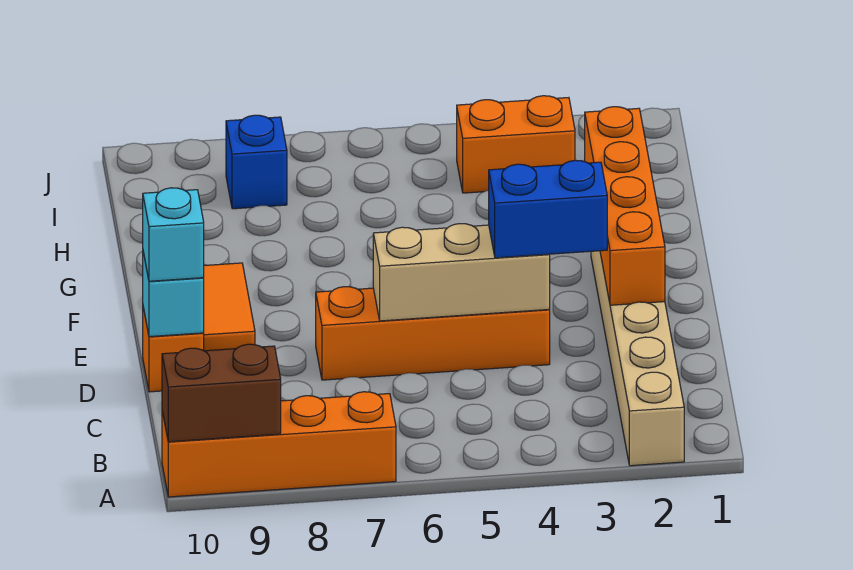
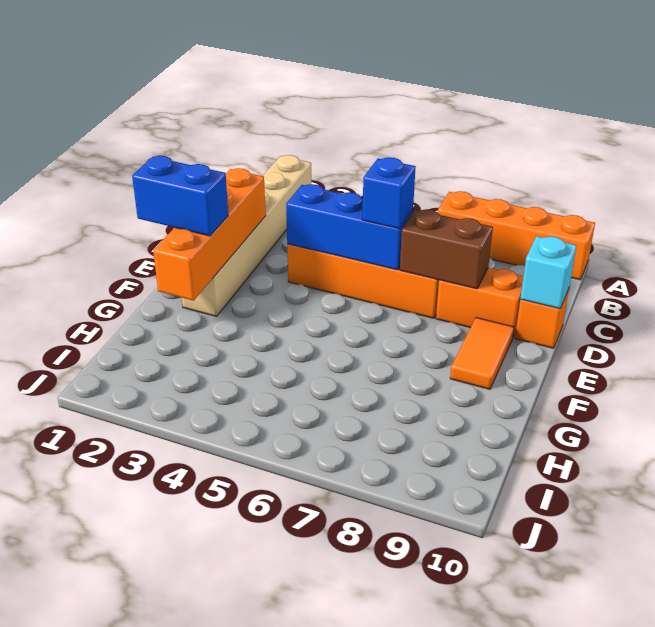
brown brick A9:A10 level 2 -> brown brick D7:D8 level 2
blue brick D3:D4 level 3 -> blue brick F1:F2 level 3
tan brick D4:D6 level 2 -> blue brick D4:D6 level 2
cyan brick D10 level 3 -> none
orange brick I3:I4 level 1 -> orange brick D8:D9 level 1
blue brick I8 level 1 -> blue brick D6 level 3

